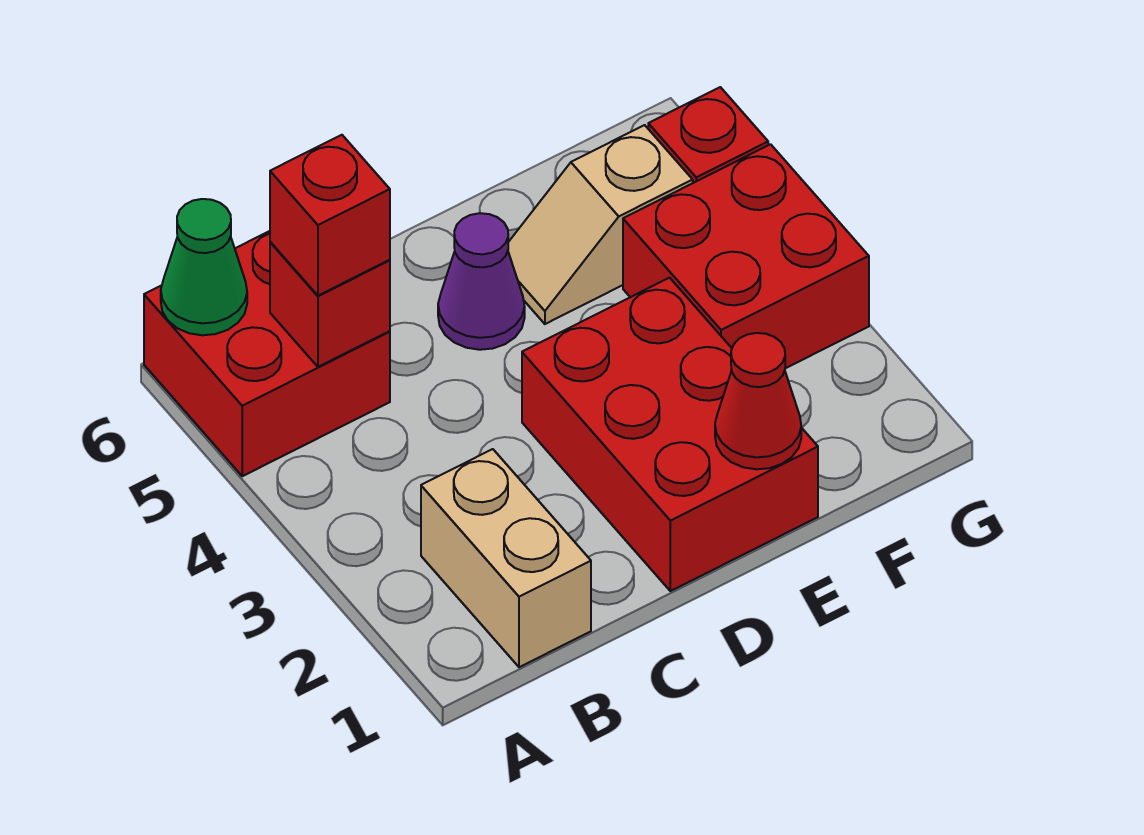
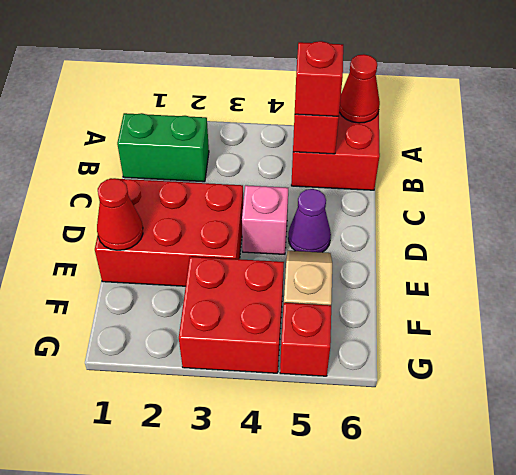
green cone A6 level 2 -> red cone A6 level 2
tan brick B1:B2 level 1 -> green brick B1:B2 level 1
none -> pink brick D4 level 1

